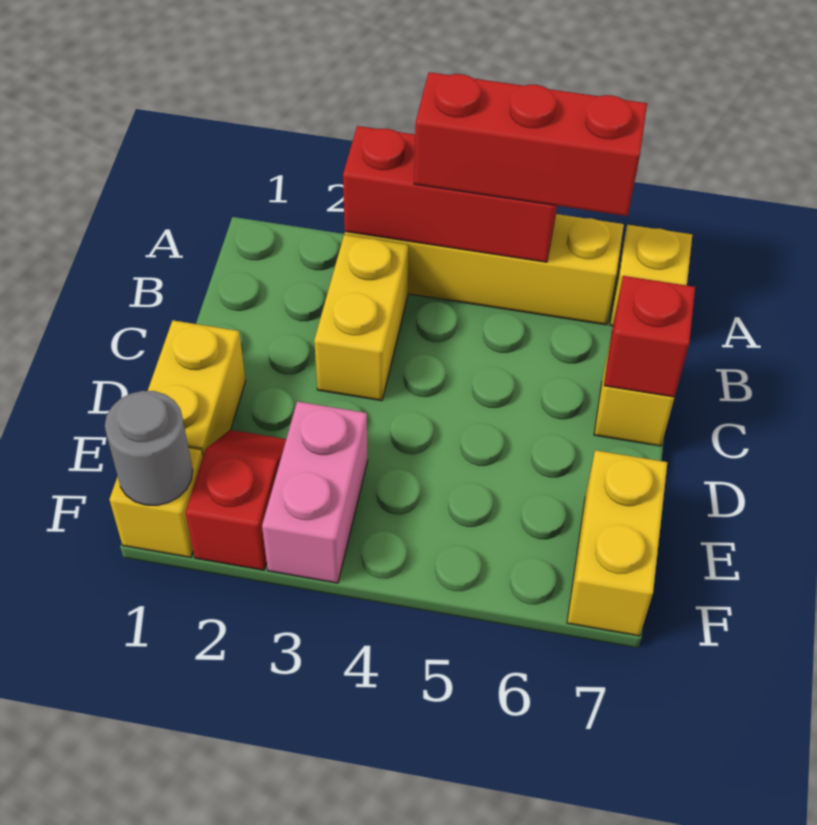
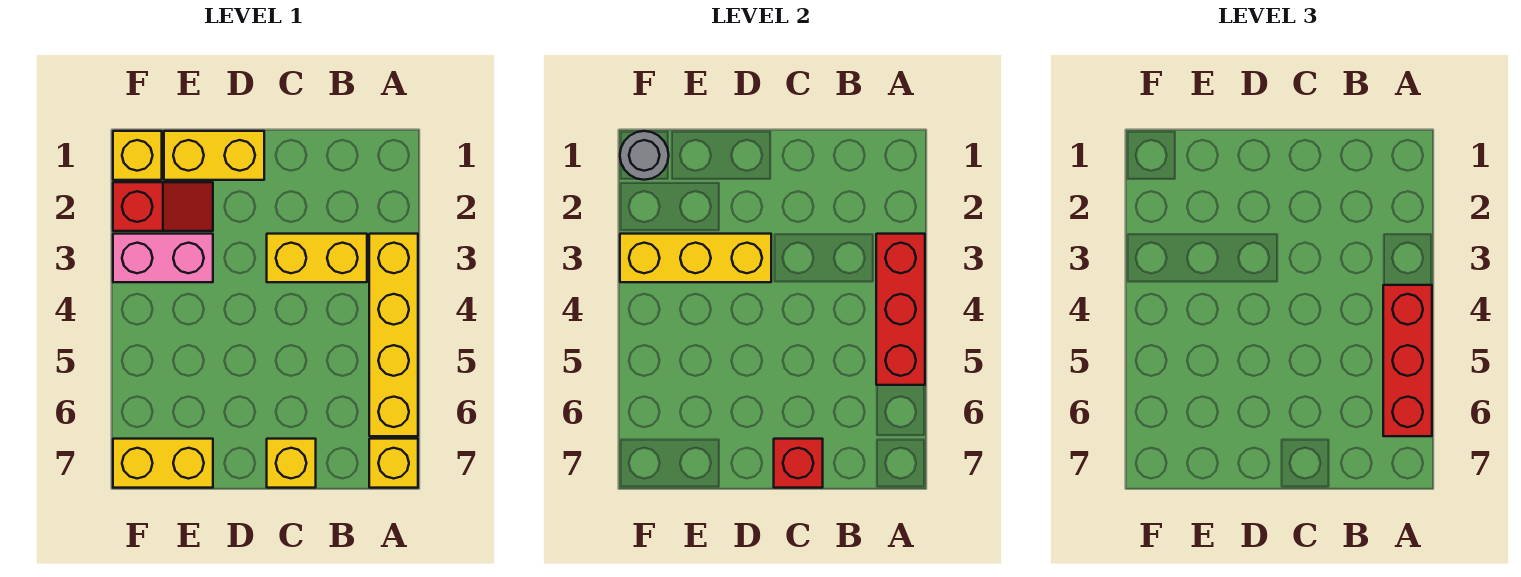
none -> yellow brick D3:F3 level 2

